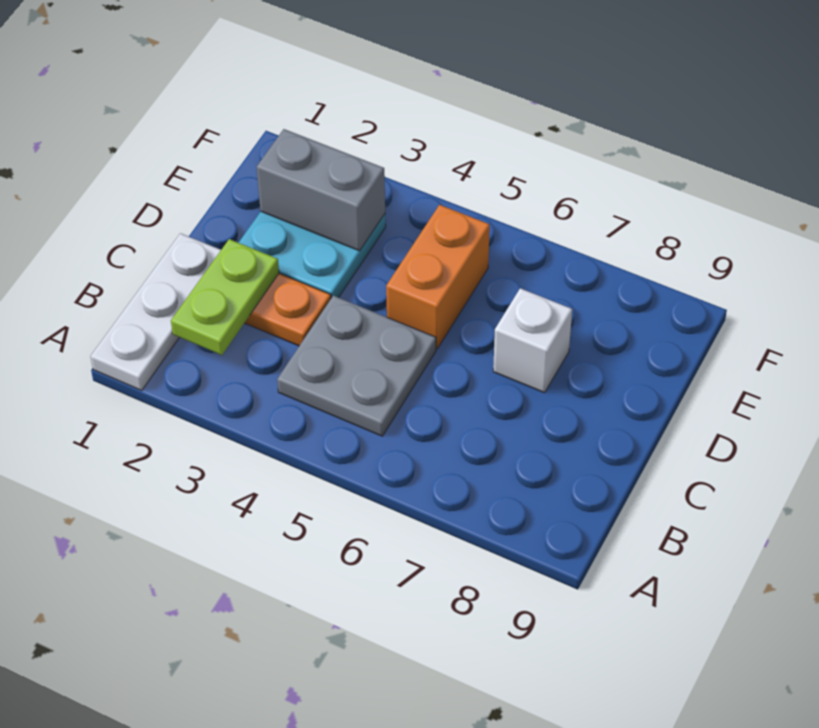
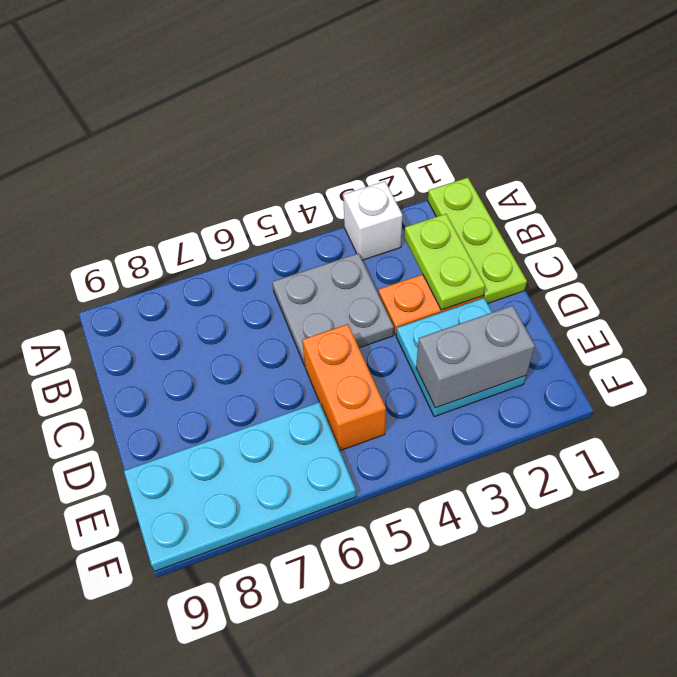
white plate A1:C1 level 1 -> lime plate A1:C1 level 1
white brick D7 level 1 -> white brick A3 level 1
none -> cyan plate E6:F9 level 1

